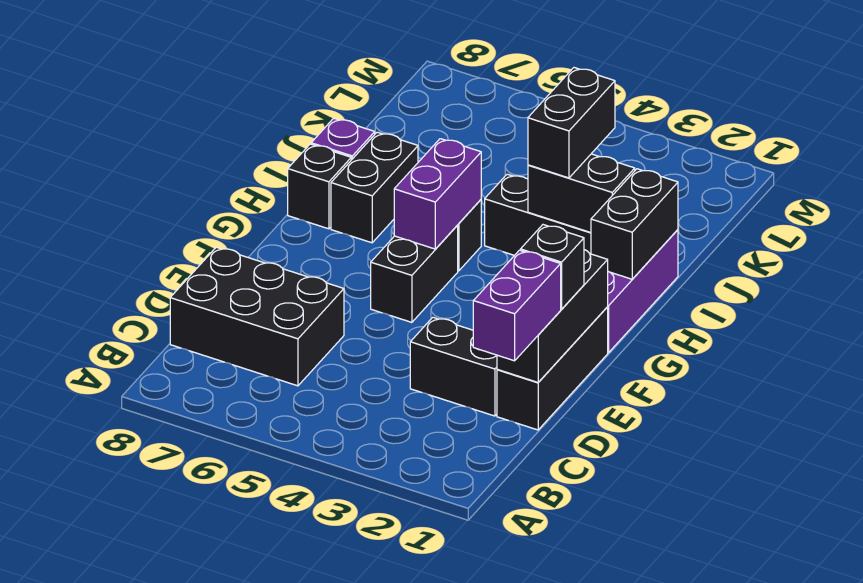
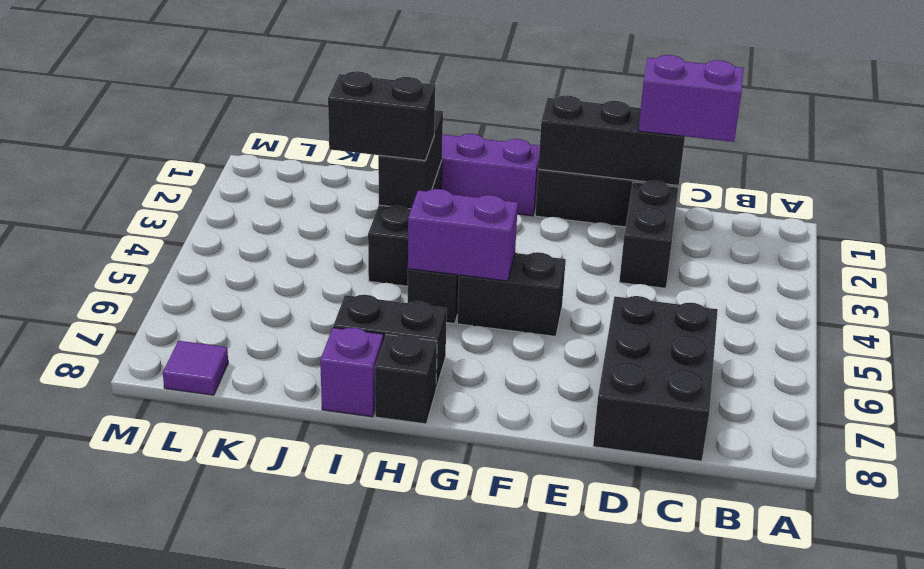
black brick E1 level 3 -> none
black brick H1:I1 level 2 -> none
none -> purple tile L8 level 1

